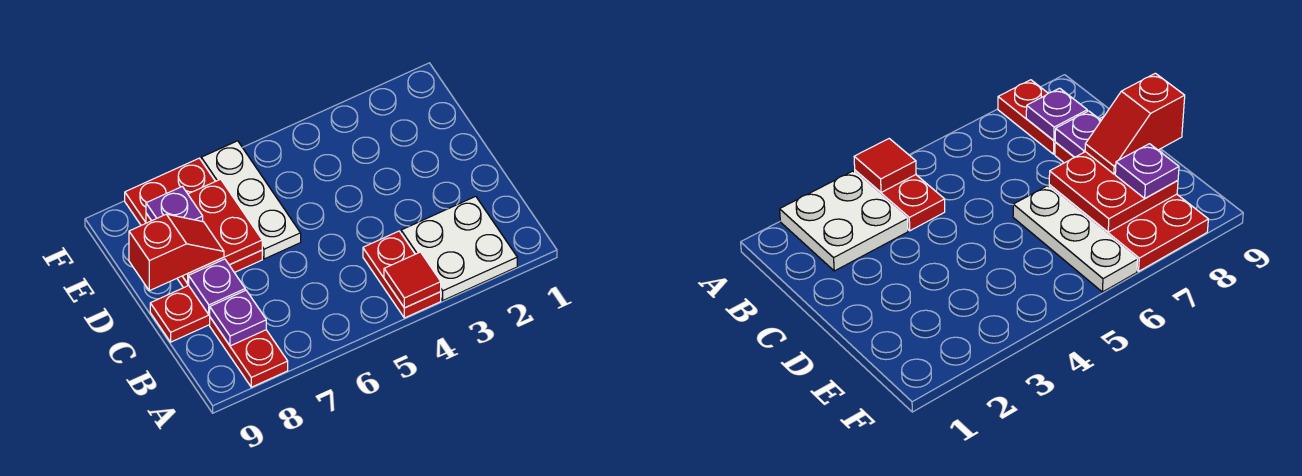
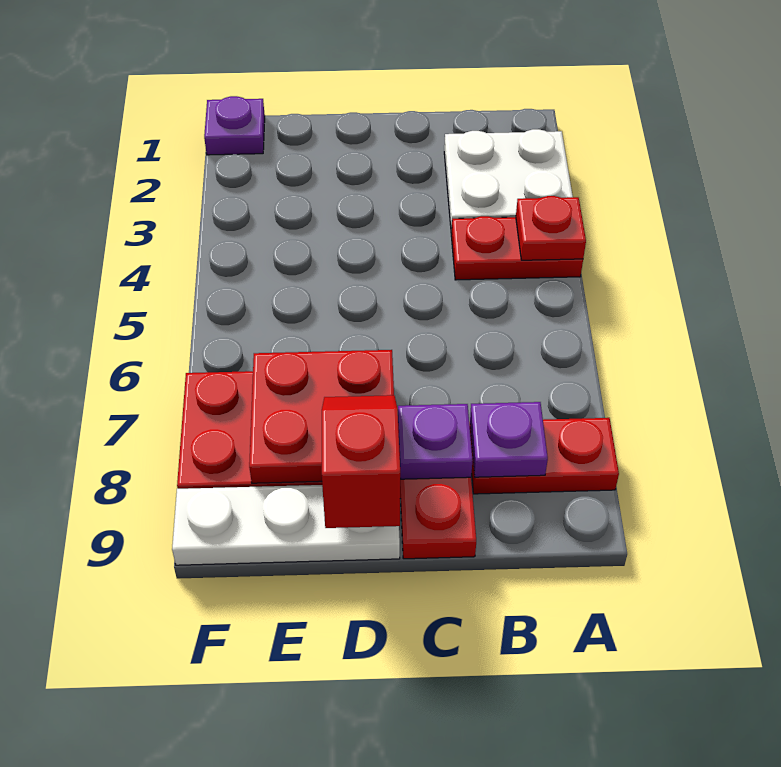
red tile A4 level 2 -> red plate A4 level 2
white plate D6:F6 level 1 -> white plate D9:F9 level 1
purple plate E8 level 3 -> purple plate F1 level 1

